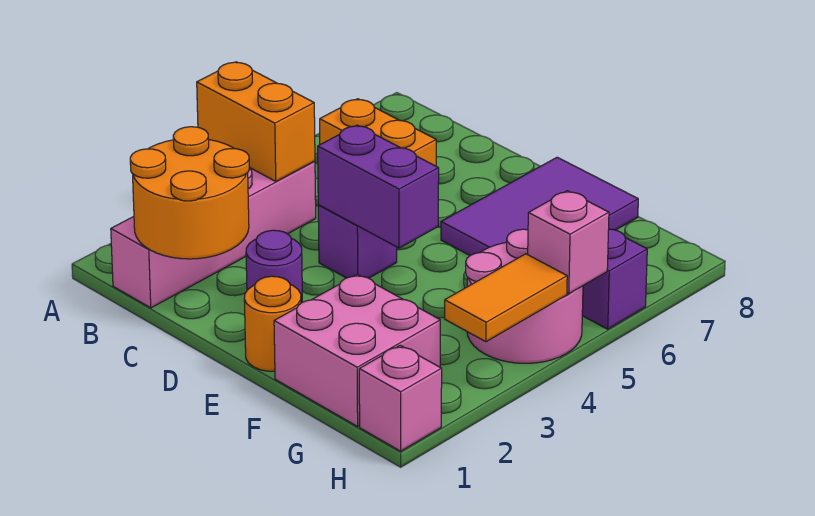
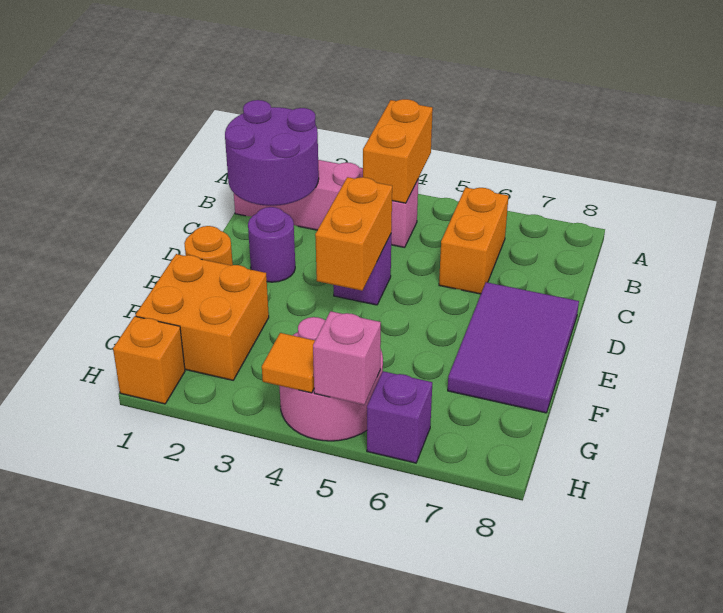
orange round brick B1:C2 level 2 -> purple round brick B1:C2 level 2
purple brick D4:E4 level 2 -> orange brick D4:E4 level 2
purple tile E6:F8 level 1 -> purple tile D7:F8 level 1
pink brick F1:G2 level 1 -> orange brick F1:G2 level 1
pink brick H1 level 1 -> orange brick H1 level 1
orange tile H3:H4 level 2 -> orange tile H4 level 2

